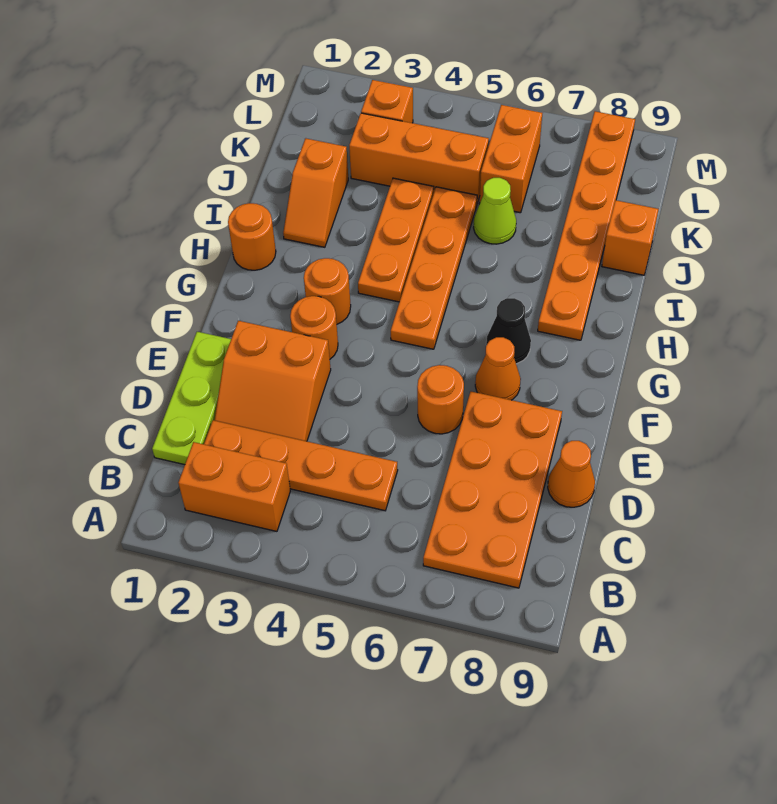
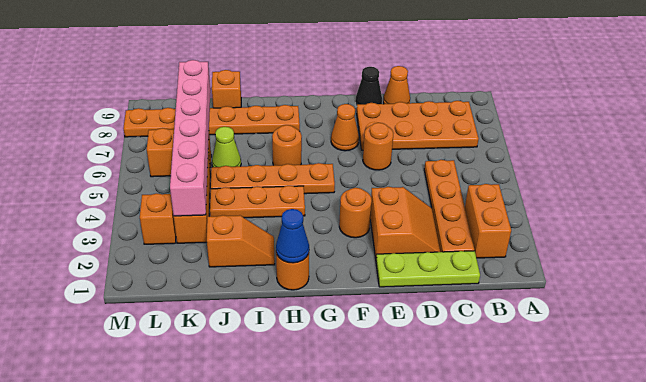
orange round brick G3 level 1 -> orange round brick H6 level 1
black cone G7 level 1 -> black cone E9 level 1
none -> blue cone H1 level 2
none -> pink brick K3:K8 level 2

